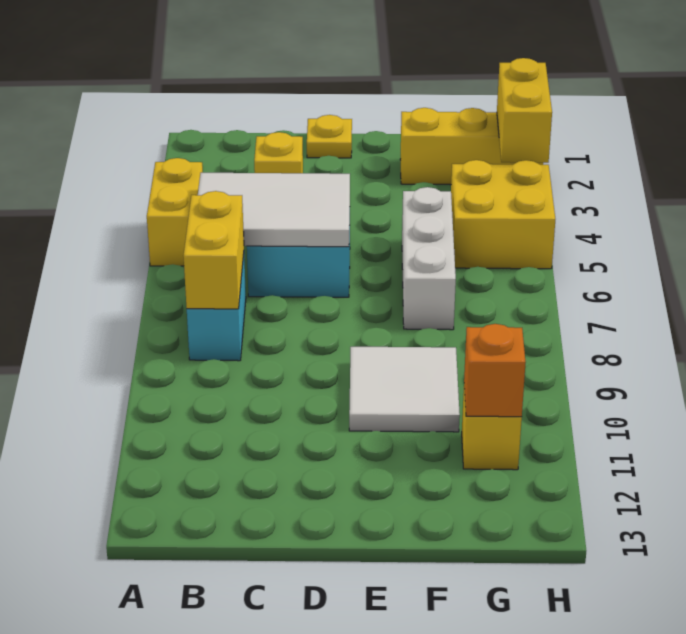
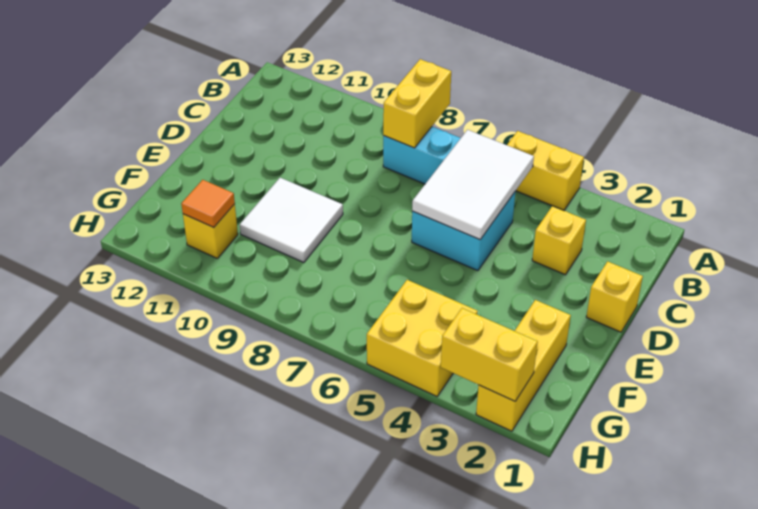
yellow brick B7:B8 level 2 -> yellow brick A8:B8 level 2
yellow plate D1 level 1 -> yellow brick D1 level 1
white brick F5:F7 level 1 -> none
orange brick G11 level 2 -> orange tile G11 level 2

